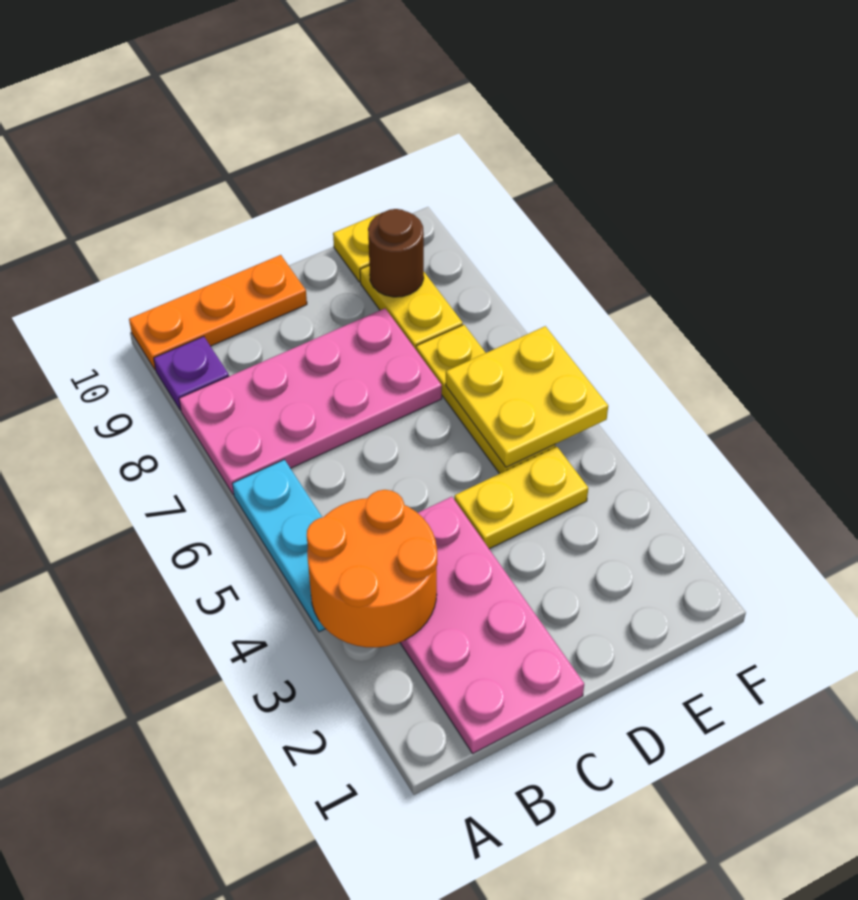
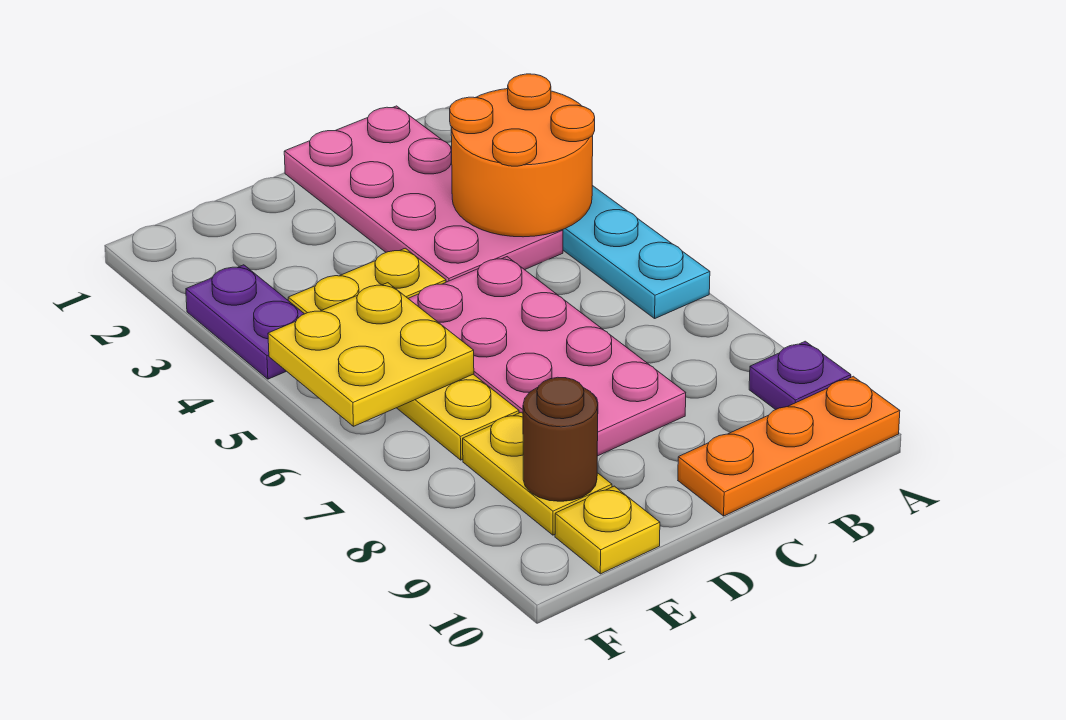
pink plate A7:D8 level 1 -> pink plate C5:D8 level 1
none -> purple plate F3:F4 level 1

